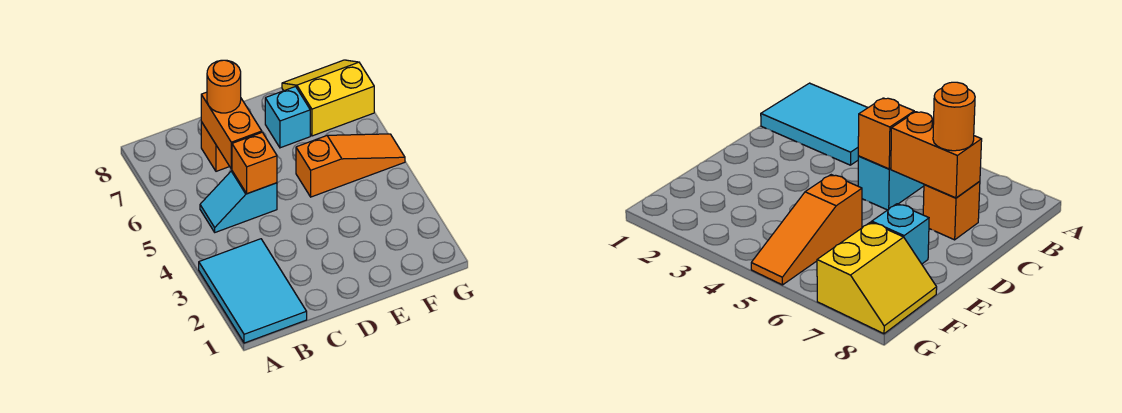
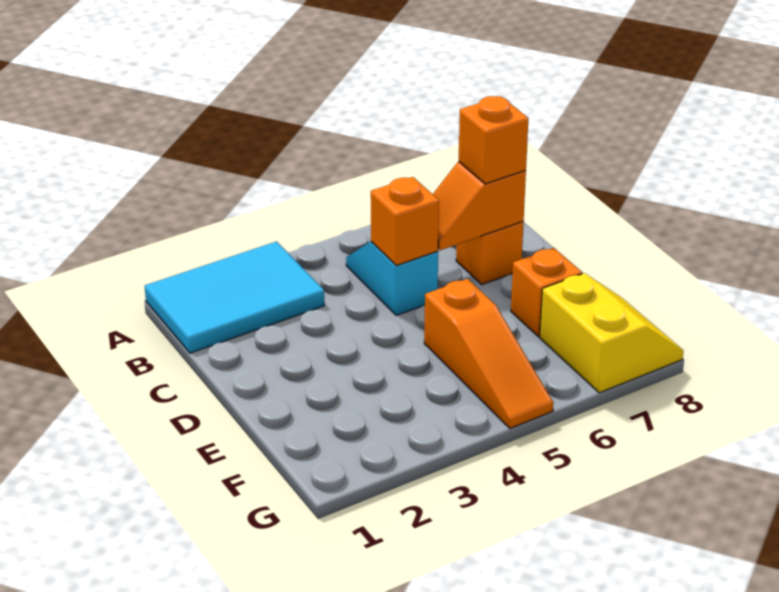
orange brick C6:C7 level 2 -> orange slope C6:C7 level 2 top 7
orange round brick C7 level 3 -> orange brick C7 level 3
cyan brick E7 level 1 -> orange brick E7 level 1

